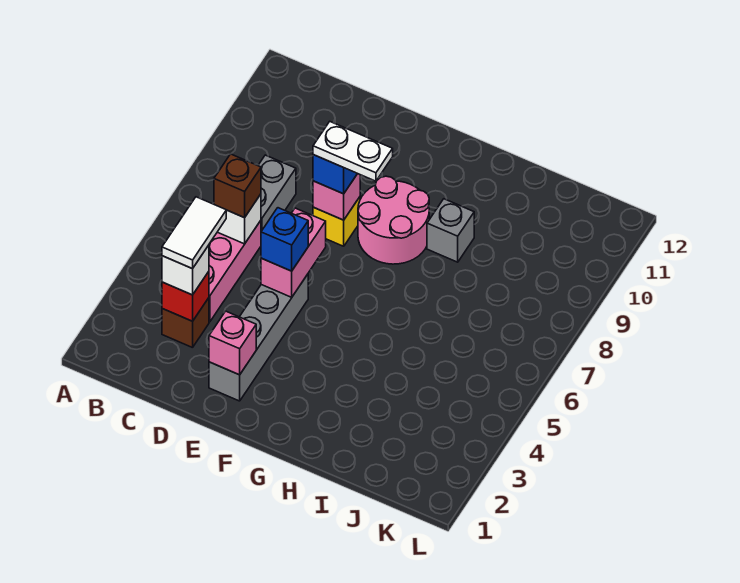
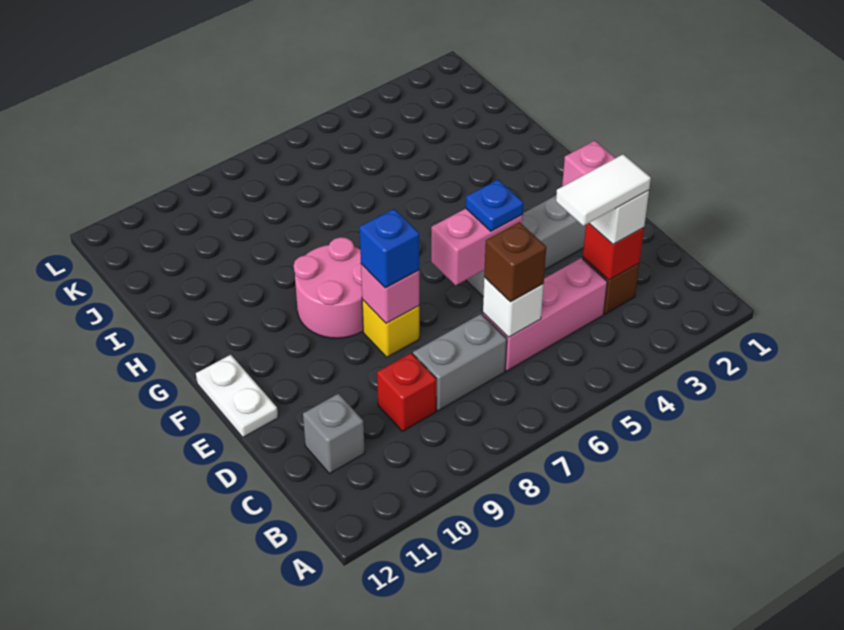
none -> red brick C9 level 1
blue brick E5 level 3 -> blue plate E5 level 3
white plate E8:F8 level 4 -> white plate E12:F12 level 1
grey brick H9 level 1 -> grey brick C11 level 1

